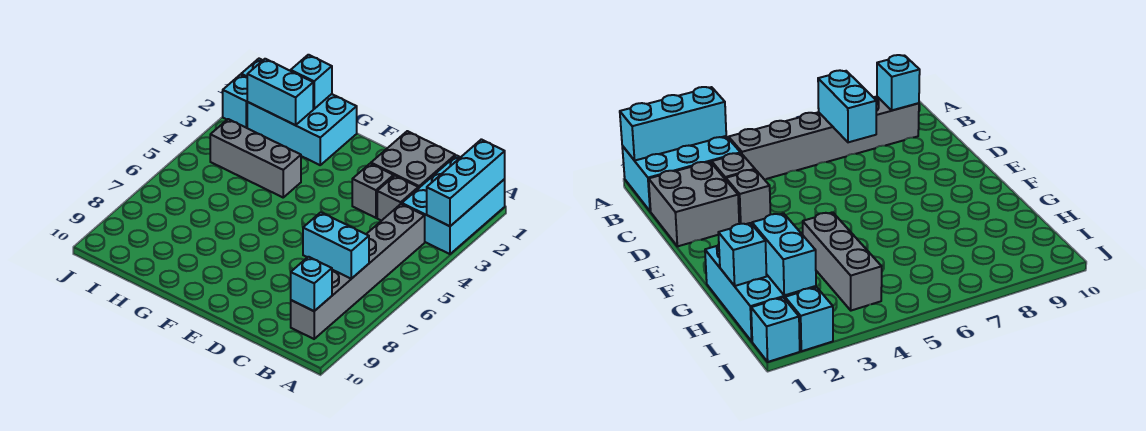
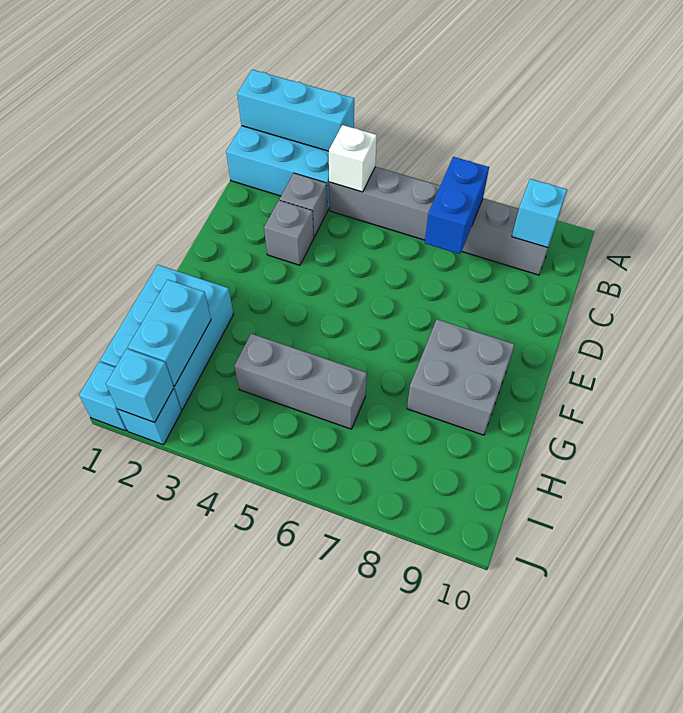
none -> white brick B4 level 2
cyan brick B7:C7 level 2 -> blue brick B7:C7 level 2
grey brick C1:D2 level 1 -> grey brick F8:G9 level 1
grey brick G4:I4 level 1 -> grey brick H4:H6 level 1
cyan brick H1 level 2 -> cyan brick J2 level 2

